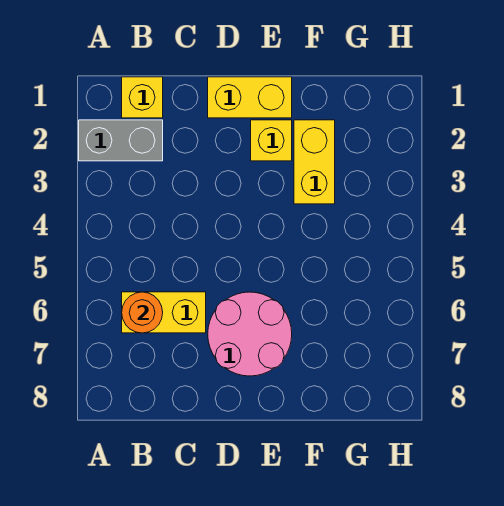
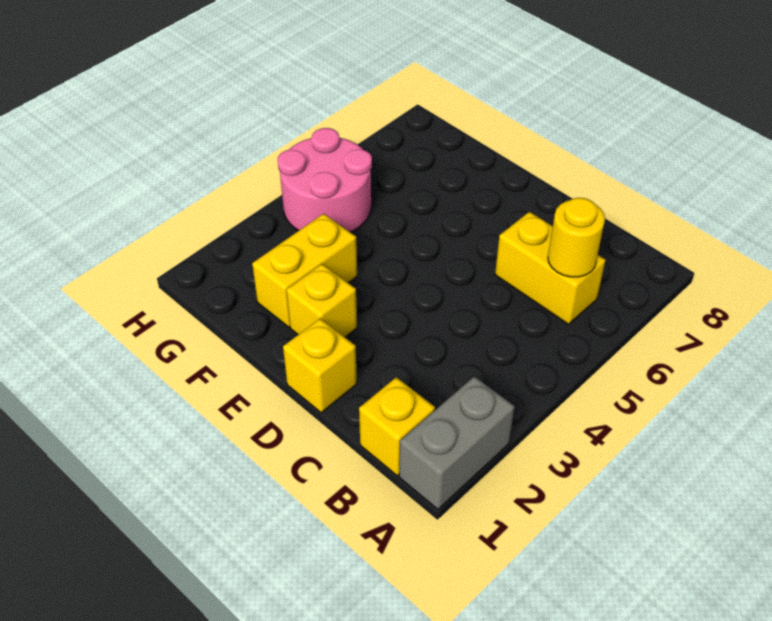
grey brick A2:B2 level 1 -> grey brick A1:A2 level 1
orange round brick B6 level 2 -> yellow round brick B6 level 2
yellow brick D1:E1 level 1 -> yellow brick D1 level 1
pink round brick D6:E7 level 1 -> pink round brick G4:H5 level 1

